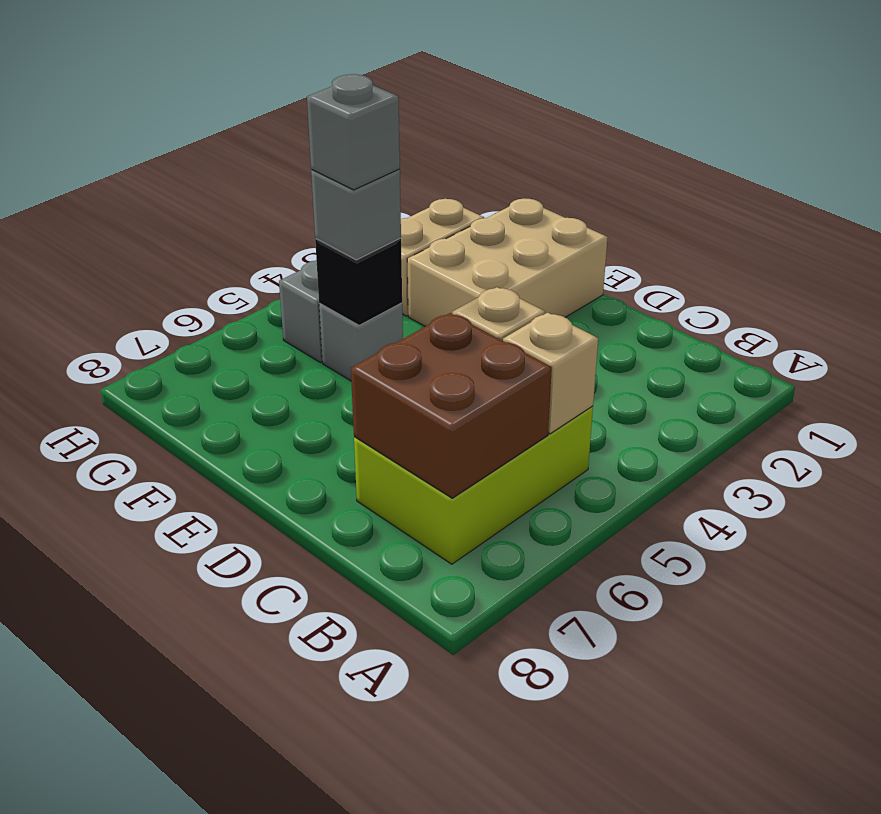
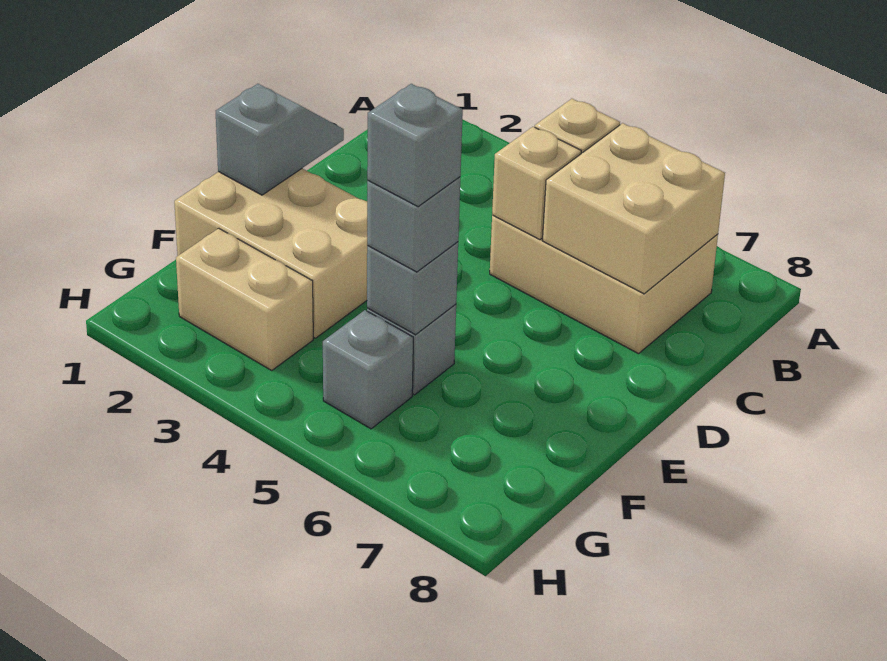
lime brick B5:C7 level 1 -> tan brick B5:C7 level 1
brown brick B6:C7 level 2 -> tan brick B6:C7 level 2
none -> grey slope D1:E1 level 2 top E
black brick F5 level 2 -> grey brick F5 level 2

